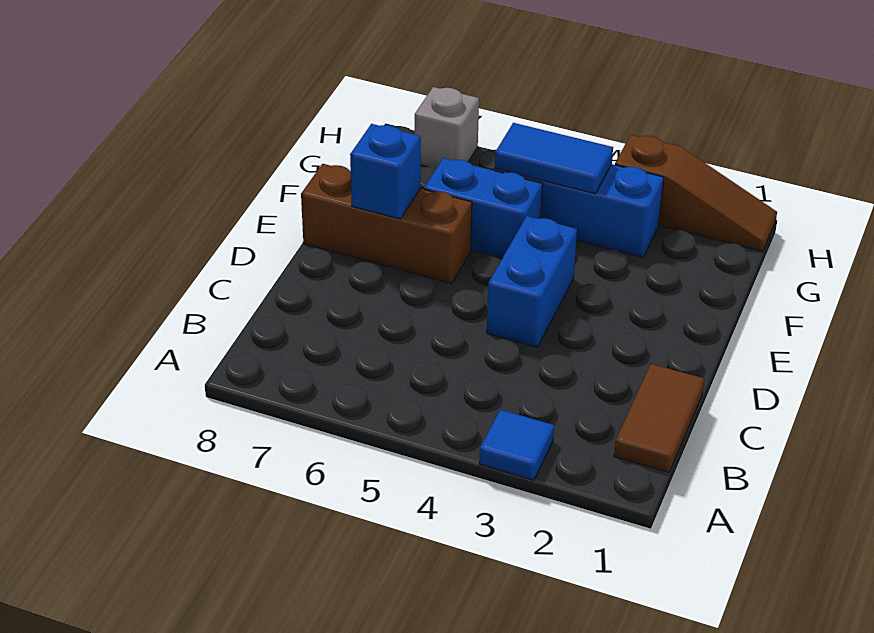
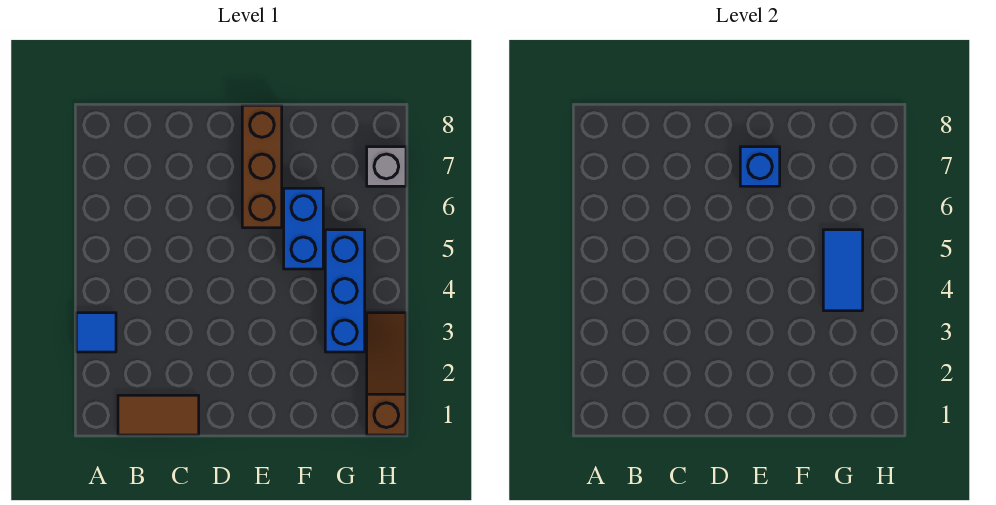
blue brick D4:E4 level 1 -> none
brown slope H1:H3 level 1 top 3 -> brown slope H1:H3 level 1 top 1

